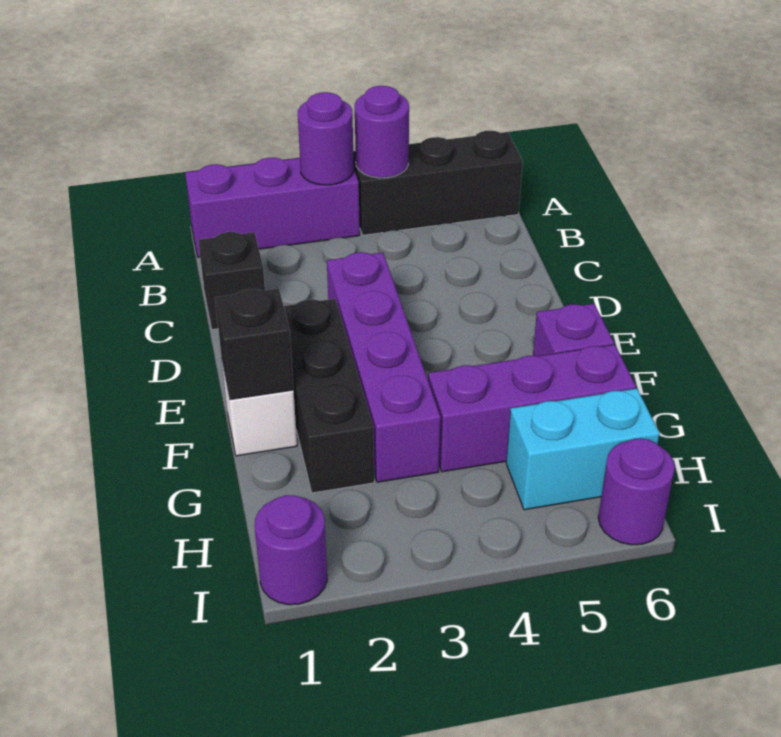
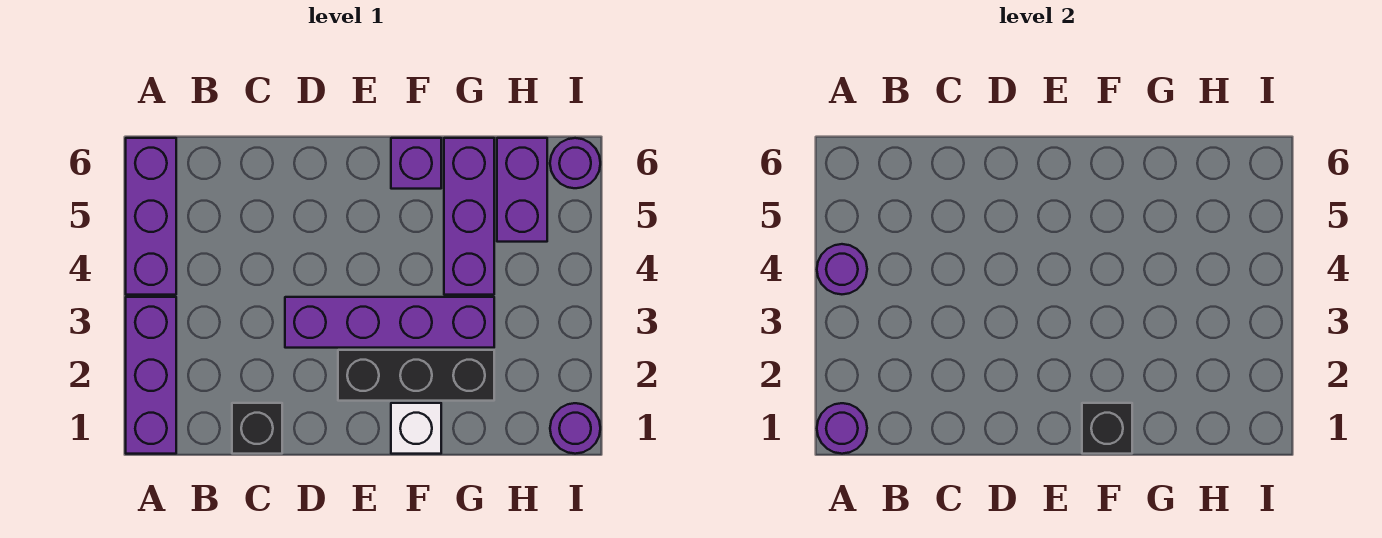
purple round brick A3 level 2 -> purple round brick A1 level 2
black brick A4:A6 level 1 -> purple brick A4:A6 level 1
cyan brick H5:H6 level 1 -> purple brick H5:H6 level 1

